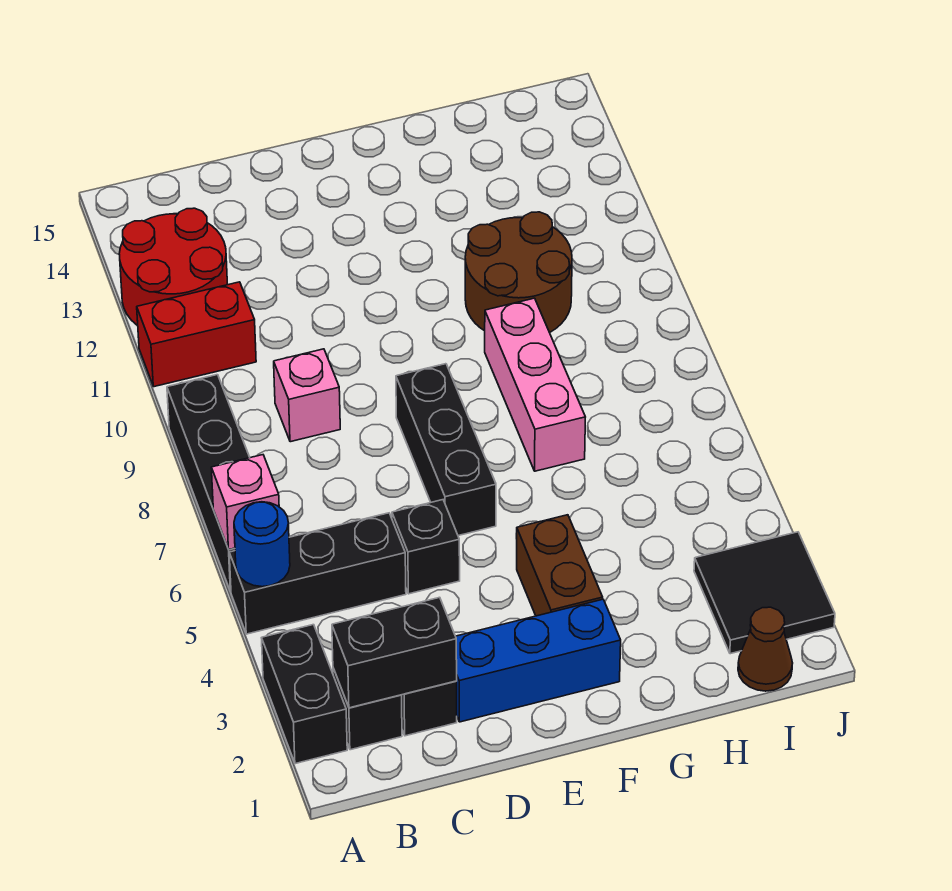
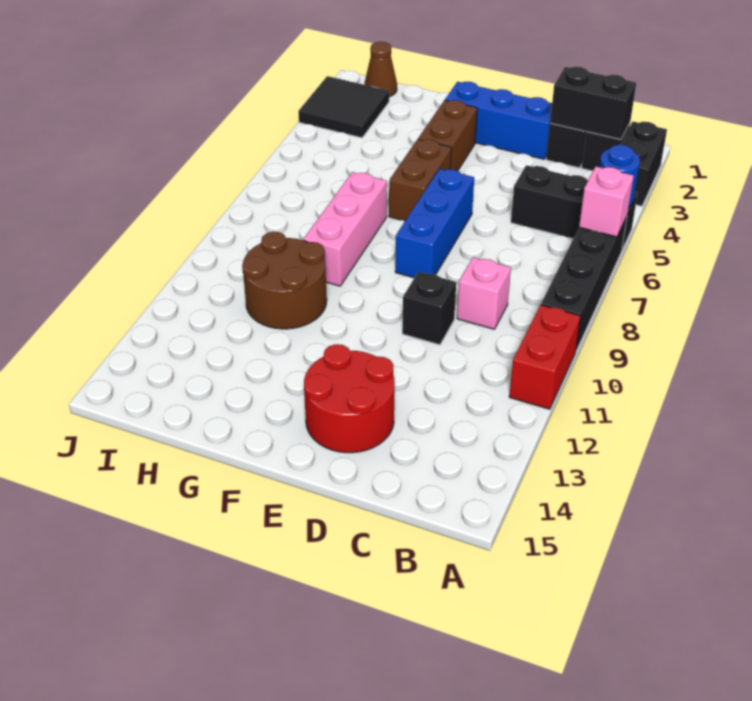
red brick A11:B11 level 1 -> red brick A10:A11 level 1
red round brick A12:B13 level 1 -> red round brick D13:E14 level 1
black brick D5 level 1 -> black brick D10 level 1
black brick E6:E8 level 1 -> blue brick E6:E8 level 1
none -> brown brick F5:F6 level 1

